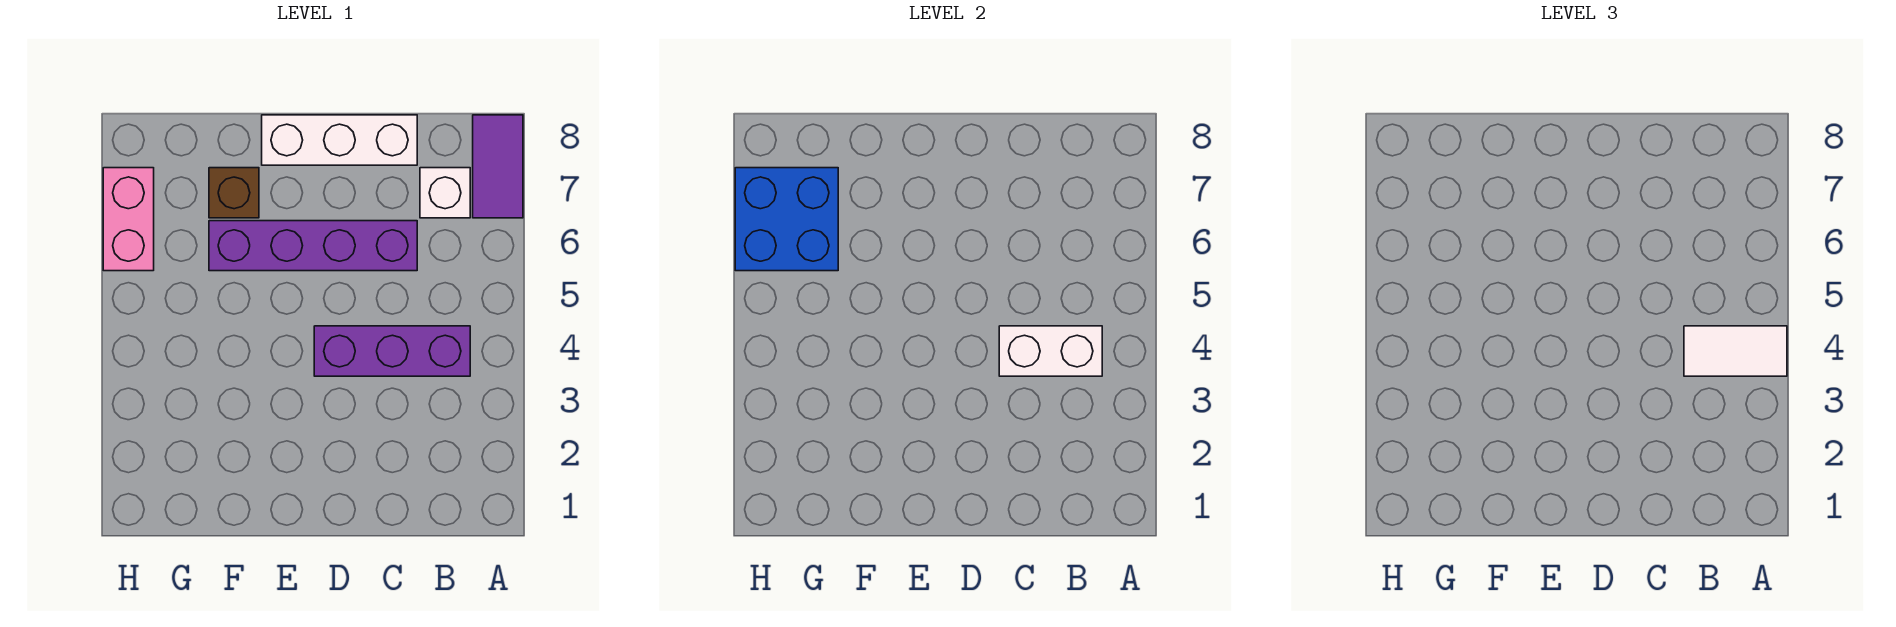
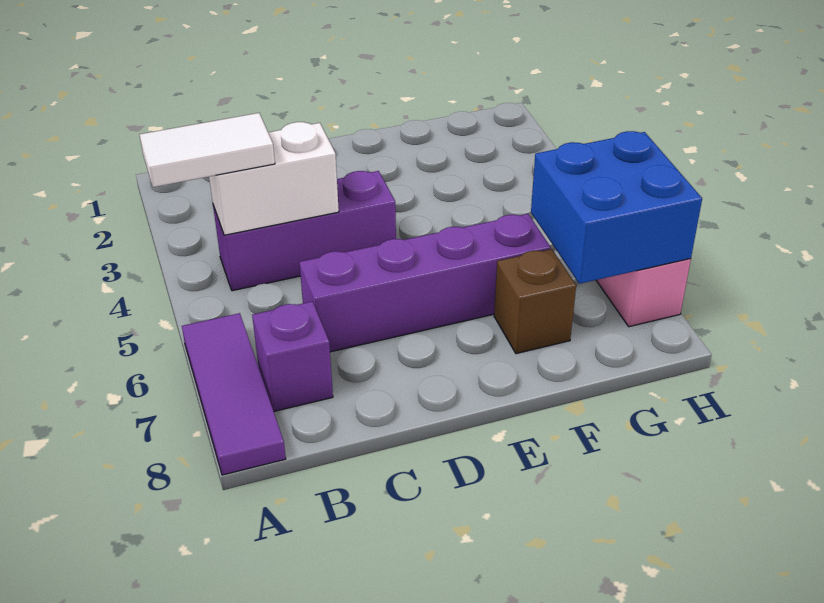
purple tile A7:A8 level 1 -> purple tile A6:A8 level 1
white brick B7 level 1 -> purple brick B7 level 1
white brick C8:E8 level 1 -> none

